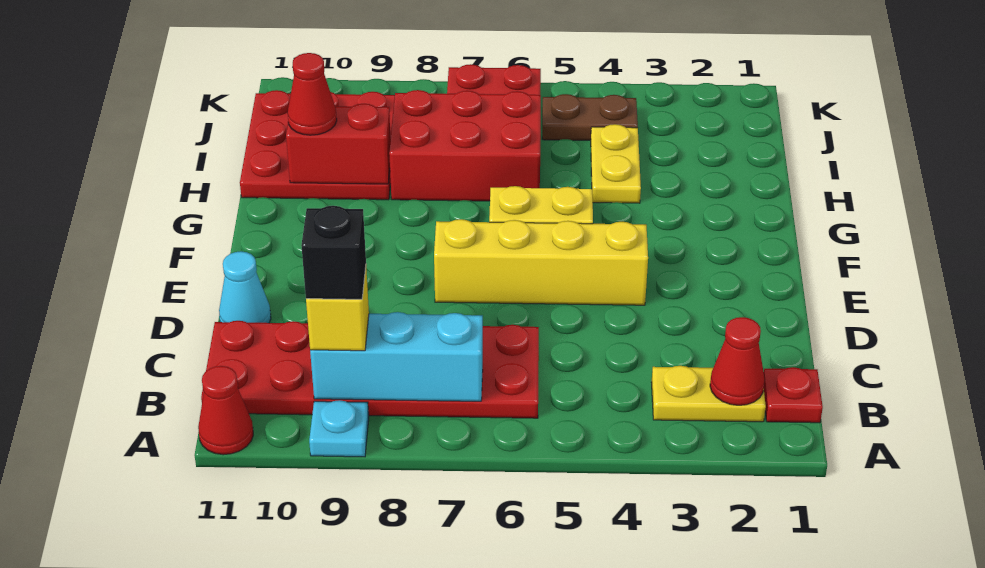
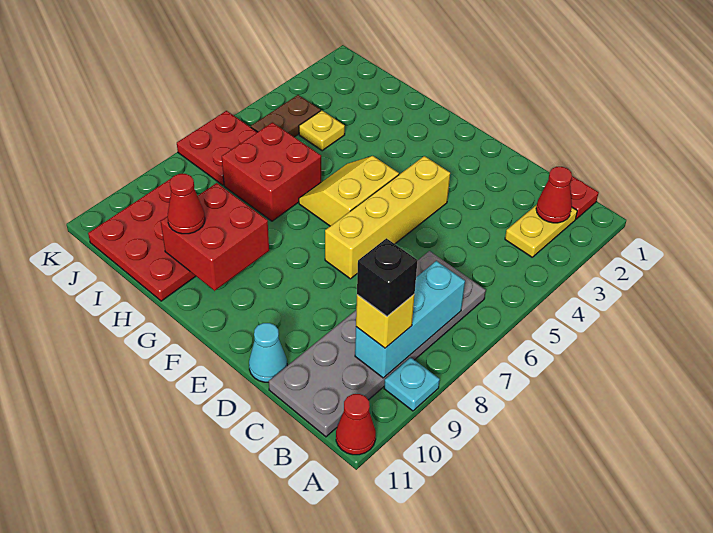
red plate B6:C11 level 1 -> grey plate B6:C11 level 1
yellow plate H4:I4 level 1 -> yellow plate I4 level 1
red brick H6:I8 level 1 -> red brick H6:I7 level 1
red brick H9:H10 level 2 -> red brick G9:H10 level 2

